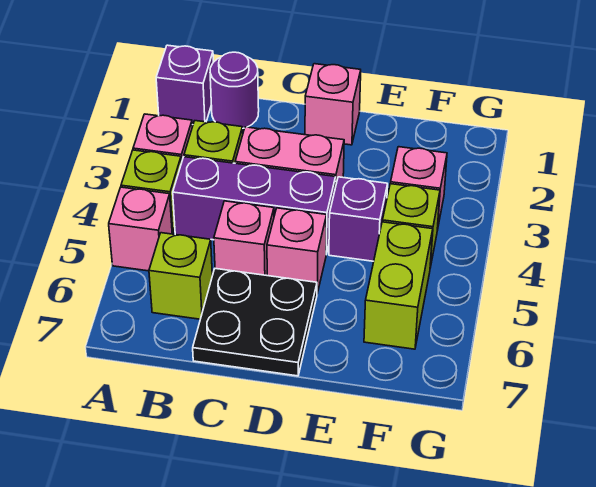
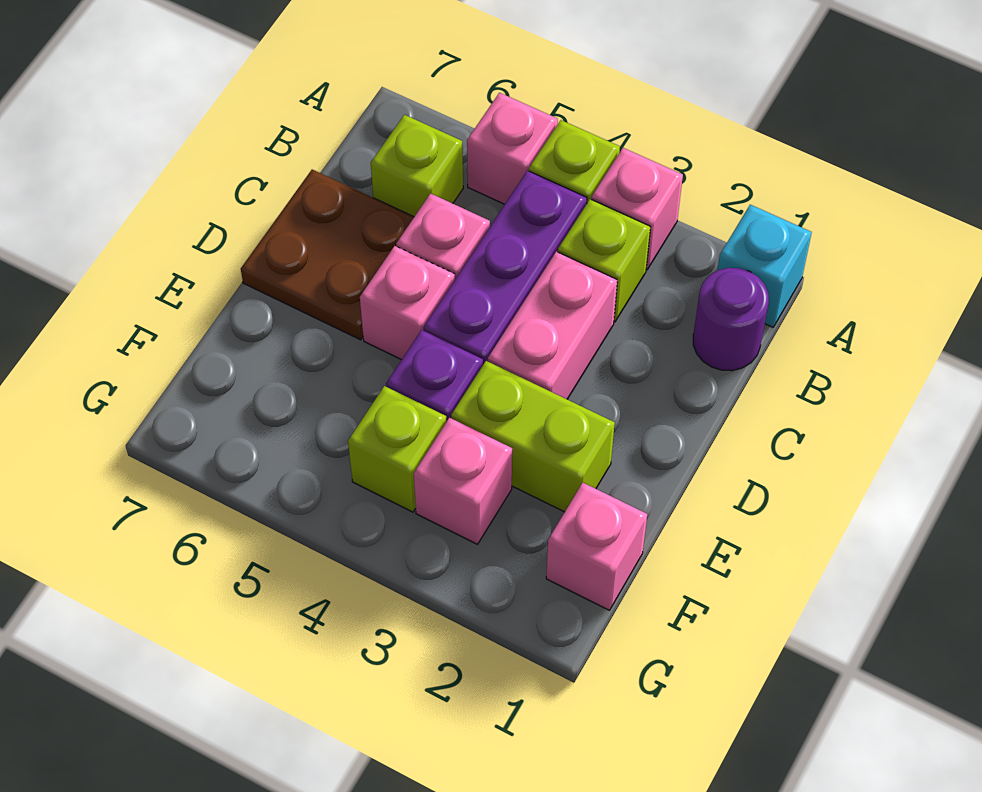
purple brick A1 level 1 -> cyan brick A1 level 1
black plate C6:D7 level 1 -> brown plate C6:D7 level 1
pink brick D1 level 1 -> pink brick F1 level 1
lime brick F5:F6 level 1 -> lime brick E2:E3 level 1

